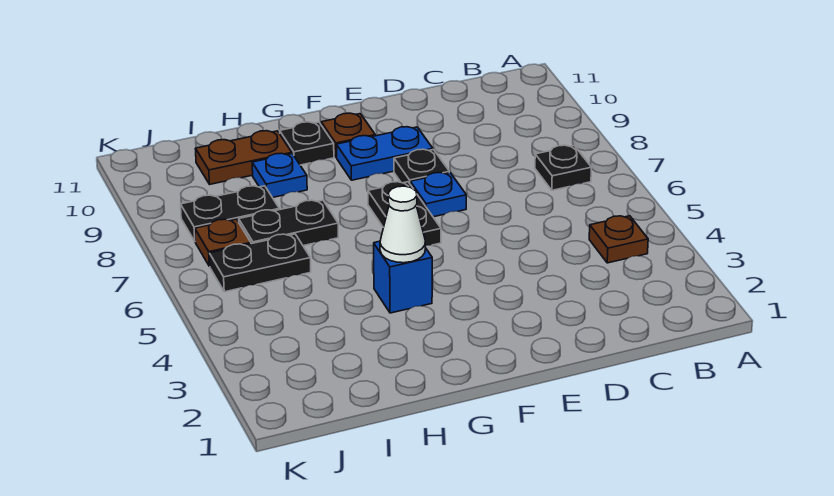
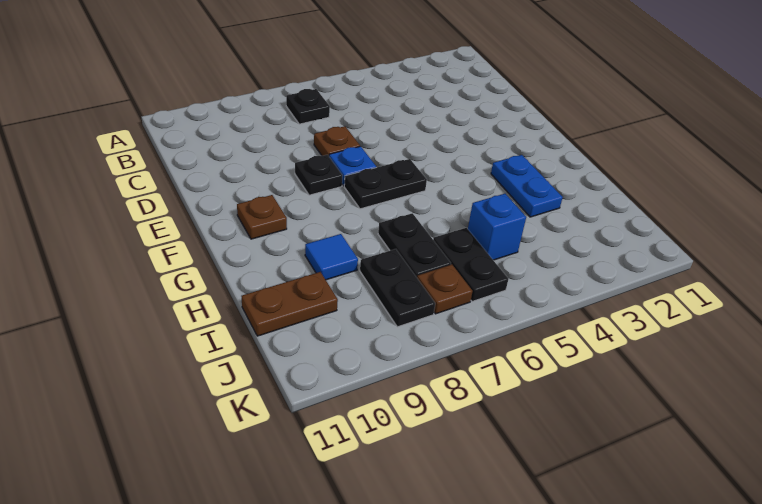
brown plate B4 level 1 -> brown plate D7 level 1
blue plate E9:F9 level 1 -> blue plate G3:H3 level 1
blue brick G4 level 1 -> blue brick I5 level 1
white cone G4 level 2 -> none
black plate G10 level 1 -> none
blue plate H9 level 1 -> blue tile H9 level 1
brown plate H10:I10 level 1 -> brown plate I10:I11 level 1

